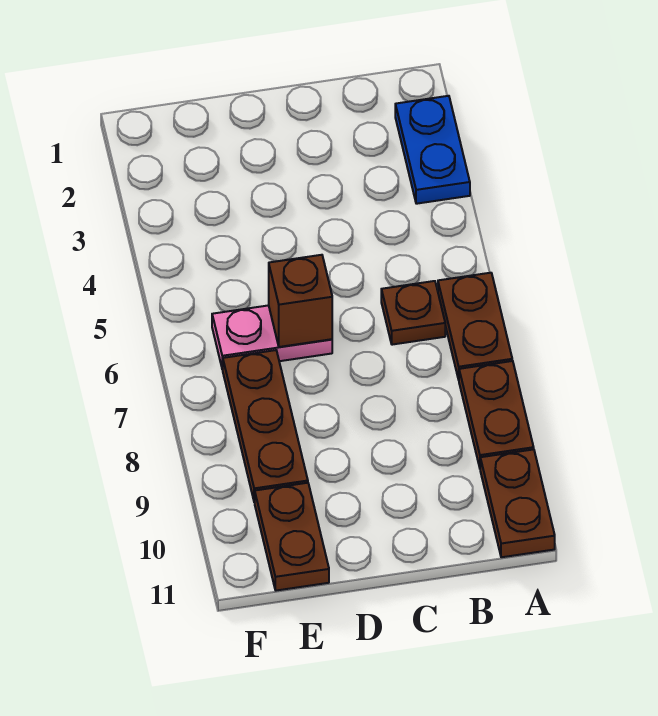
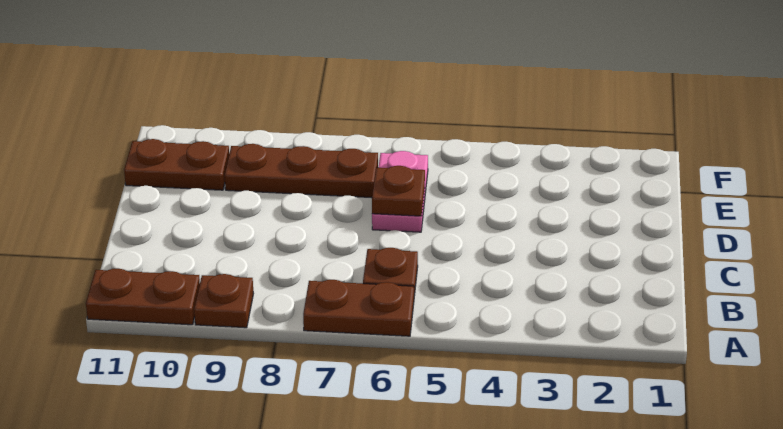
blue plate A2:A3 level 1 -> none
brown plate A8:A9 level 1 -> brown plate A9 level 1
brown brick D6 level 2 -> brown plate D6 level 2

